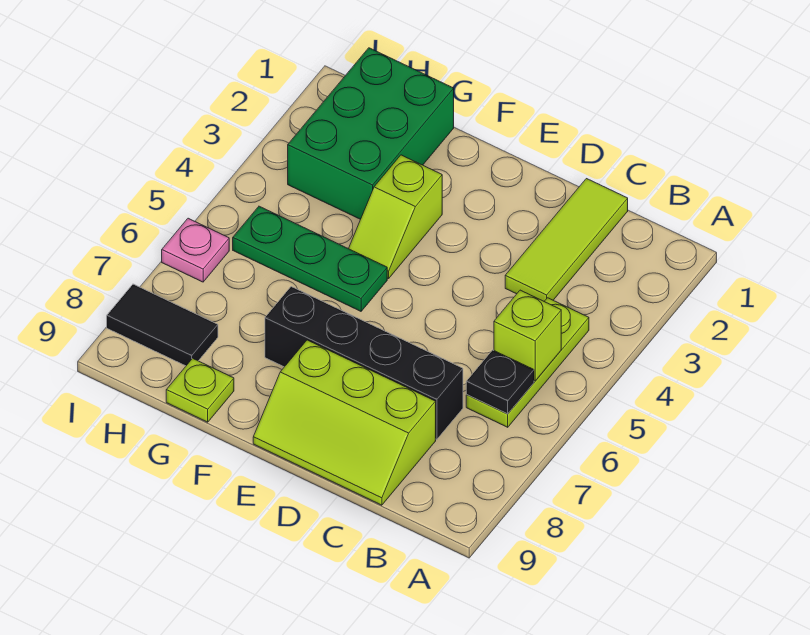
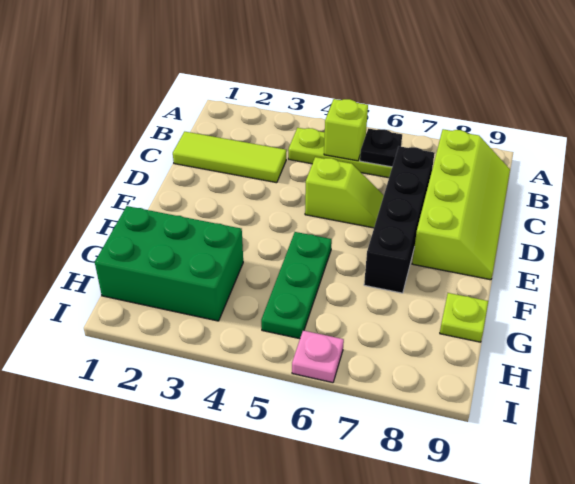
lime slope C8:E9 level 1 top 8 -> lime slope B8:E9 level 1 top 8
lime slope F3:F4 level 1 top 3 -> lime slope D5:D6 level 1 top 5
black tile H8:I8 level 1 -> none

